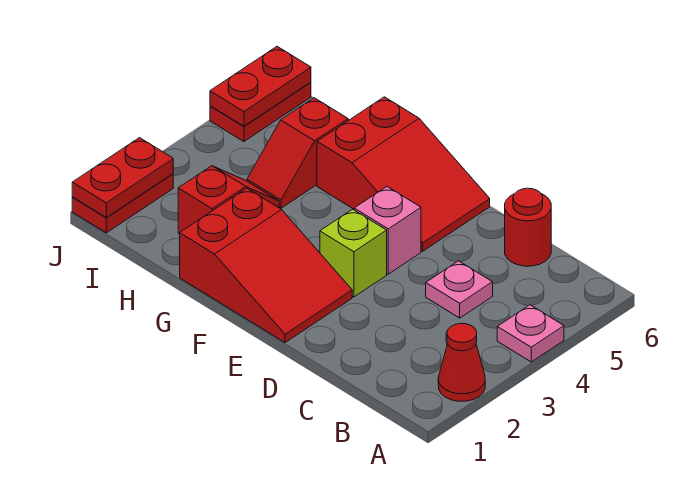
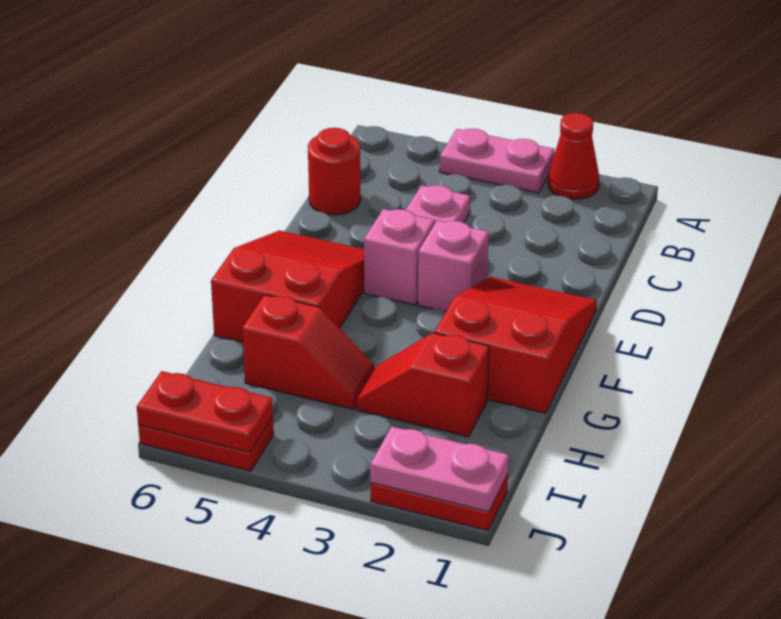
pink plate A4 level 1 -> pink plate A3:A4 level 1
lime brick E3 level 1 -> pink brick E3 level 1
red plate J1:J2 level 2 -> pink plate J1:J2 level 2

